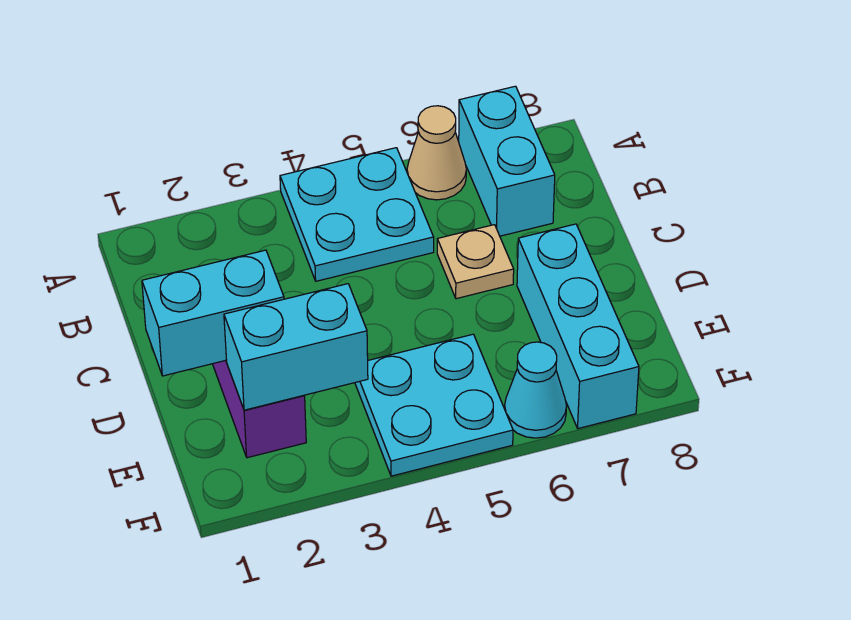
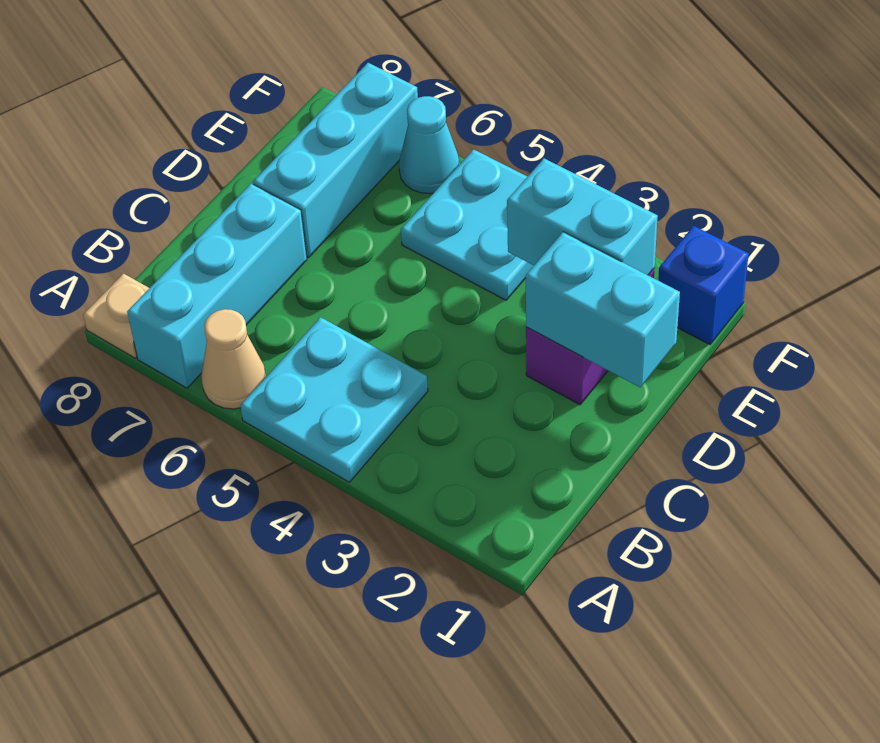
cyan brick A7:B7 level 1 -> cyan brick A7:C7 level 1
tan plate C6 level 1 -> tan plate A8 level 1
none -> blue brick F1 level 1

